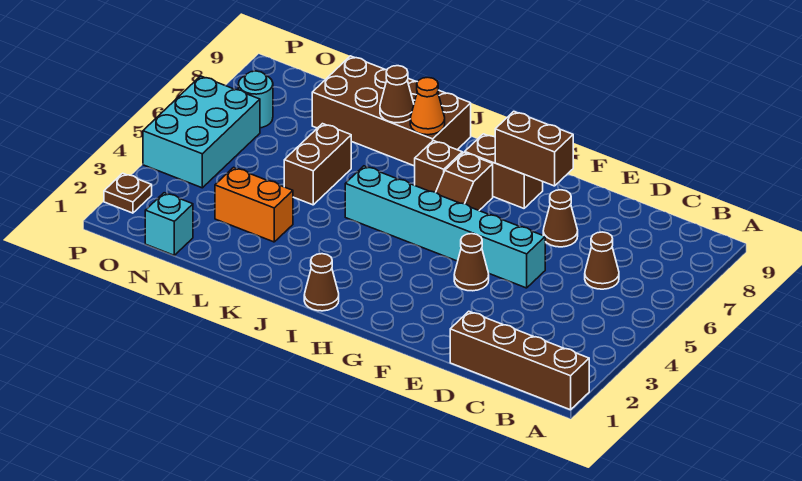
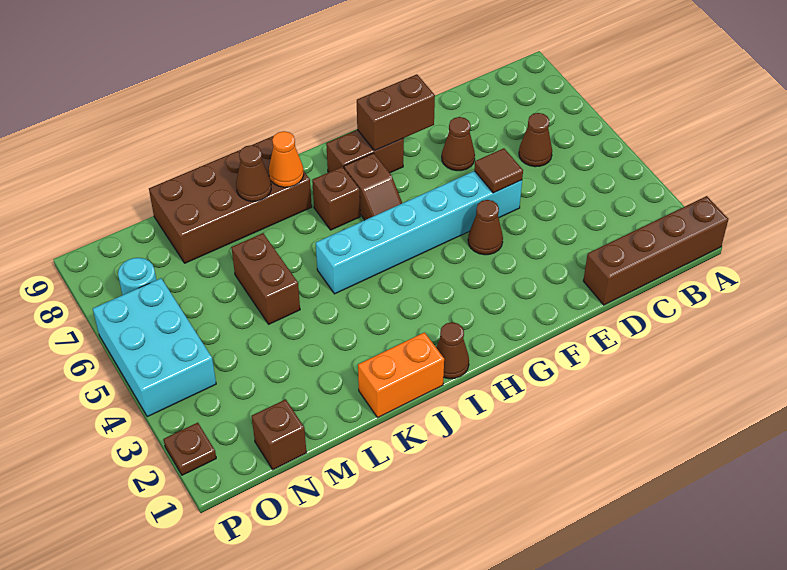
none -> brown tile E5 level 2
orange brick L3:M3 level 1 -> orange brick J1:K1 level 1
cyan brick N1 level 1 -> brown brick N1 level 1

